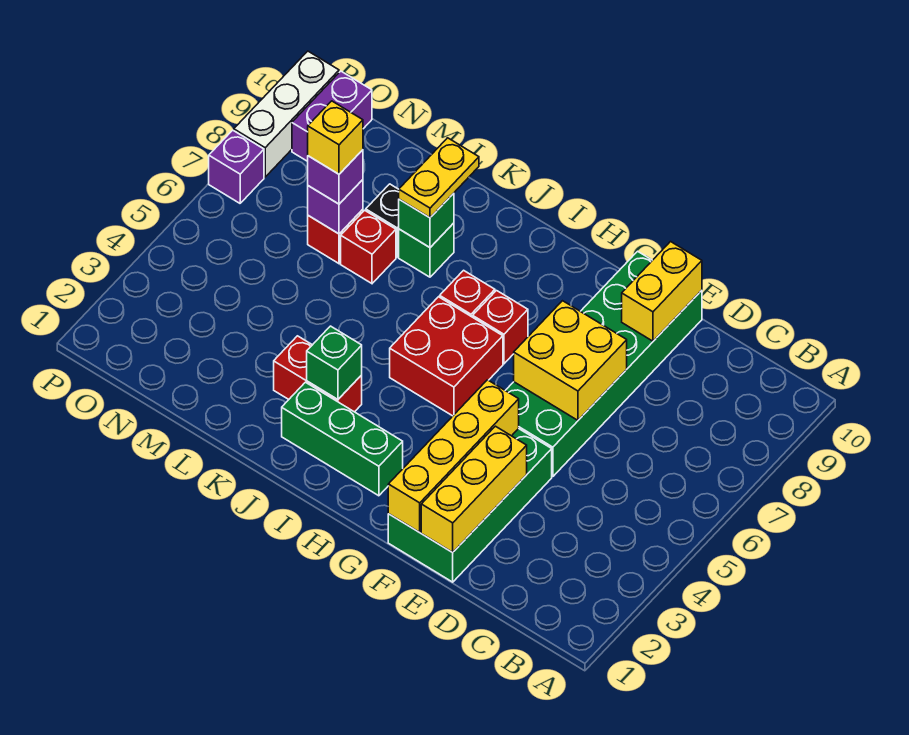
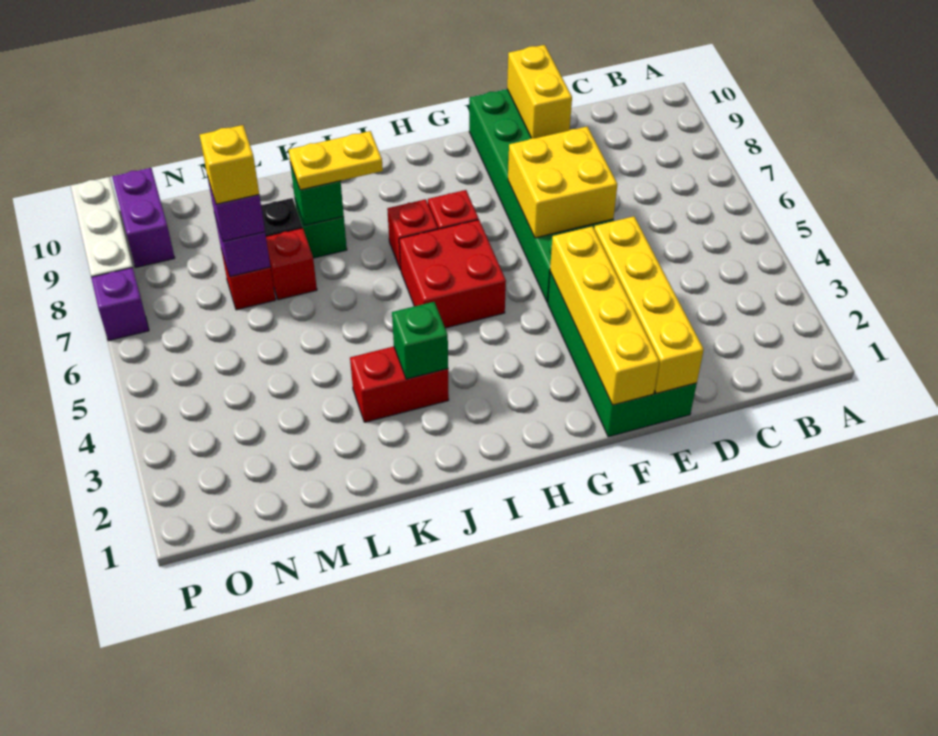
yellow brick E1:E3 level 2 -> yellow brick E1:E4 level 2
green brick H2:J2 level 1 -> none
yellow plate K8:K9 level 3 -> yellow plate J8:K8 level 3

